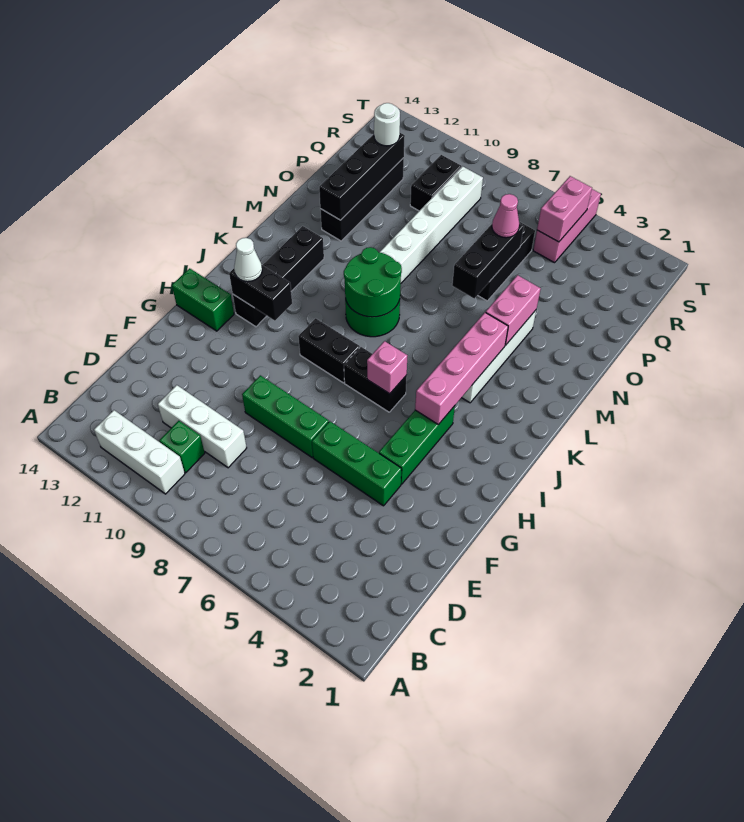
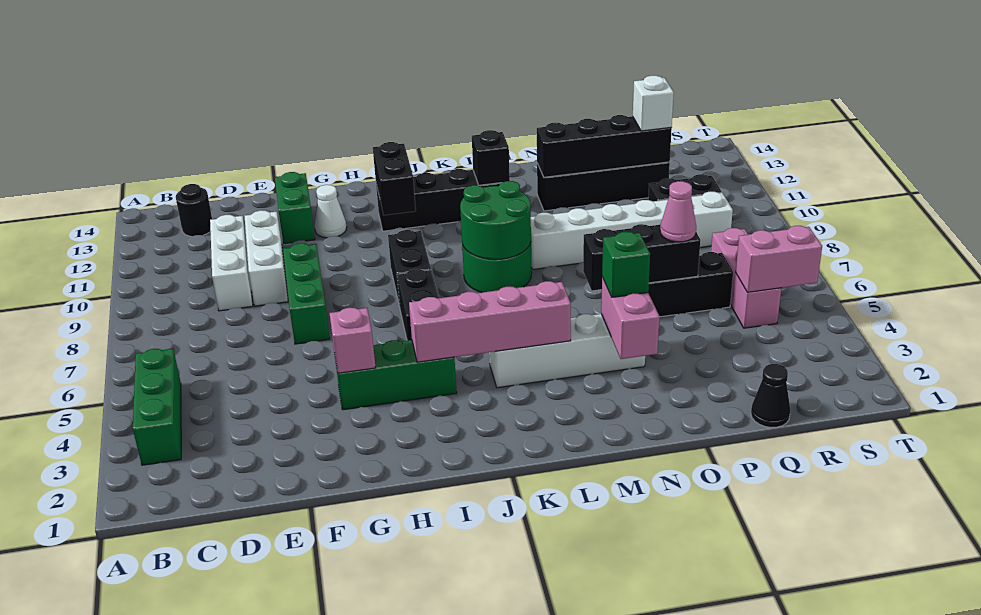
white brick B10:B12 level 1 -> white brick E9:E11 level 1
green brick C10 level 1 -> green brick N4 level 3
none -> black round brick C13 level 1
green brick F4:F6 level 1 -> green brick B3:B5 level 1
green brick H13:H14 level 1 -> green brick F12:F13 level 1
pink brick I6 level 2 -> pink brick G4 level 2
white cone I12 level 3 -> white cone G12 level 1
none -> black brick L12 level 2
pink brick M4:N4 level 2 -> pink brick N3:N4 level 2
none -> black cone Q1 level 1
white round brick Q12 level 3 -> white brick Q12 level 3
pink brick R5:T5 level 1 -> pink brick R5:R7 level 1

